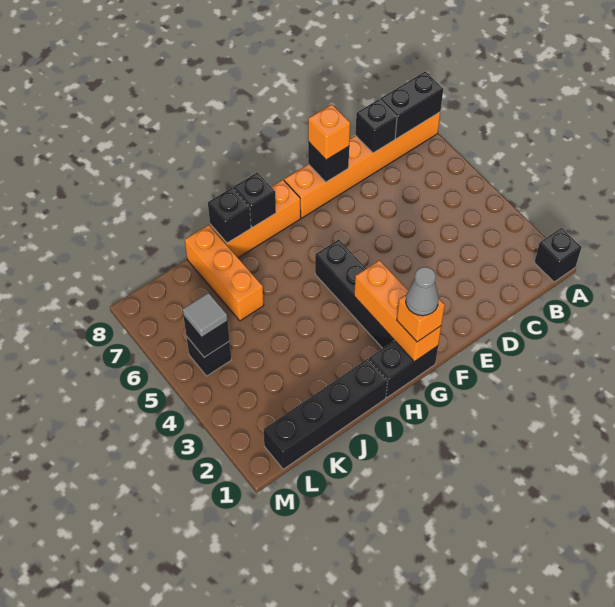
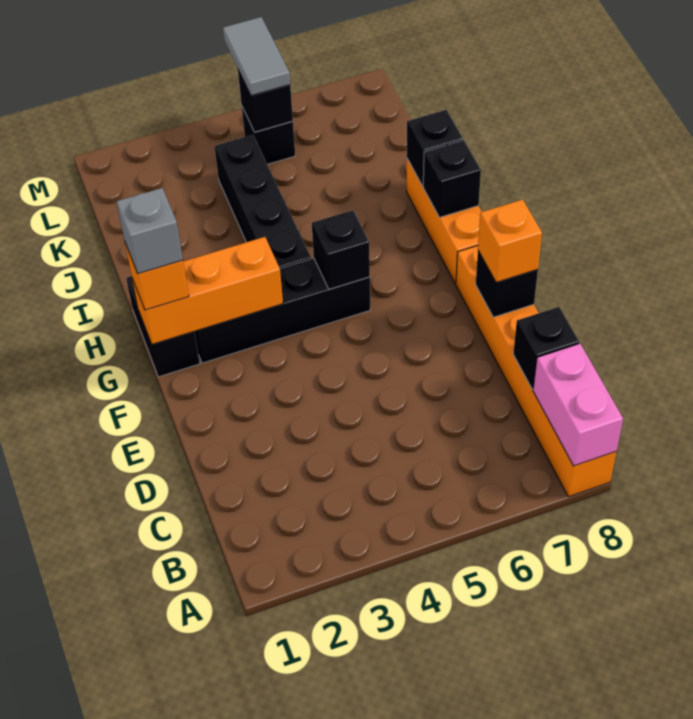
black brick A1 level 1 -> black brick G5 level 2
black brick A8:B8 level 2 -> pink brick A8:B8 level 2
grey cone G1 level 4 -> grey brick G1 level 4
black brick I1:L1 level 1 -> black brick H4:K4 level 1
orange brick J6:J8 level 1 -> none
grey tile L5 level 3 -> grey tile L5:M5 level 3

